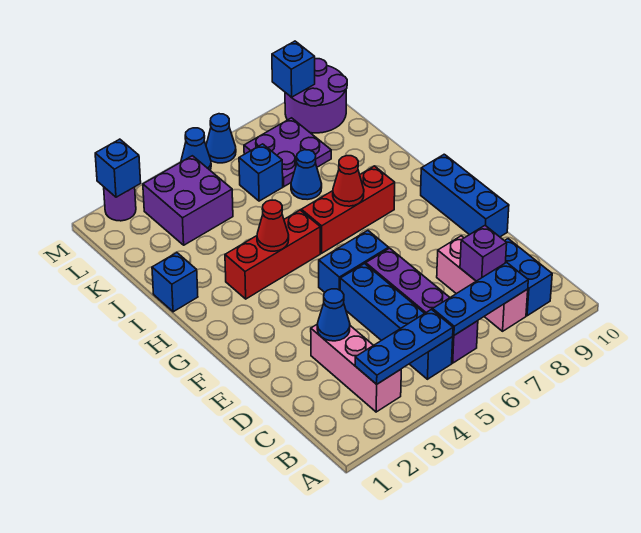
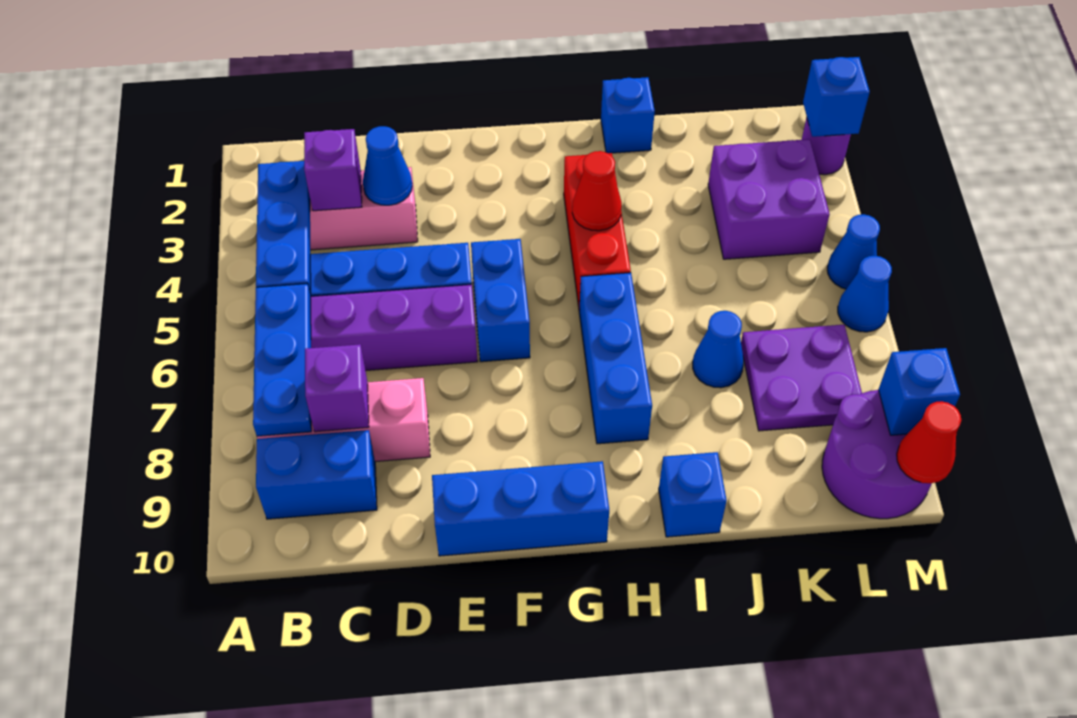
none -> purple brick C3 level 2
red brick H6:H8 level 1 -> blue brick H6:H8 level 1
red cone H7 level 2 -> red cone M10 level 2
blue brick K6 level 1 -> blue brick I10 level 1

